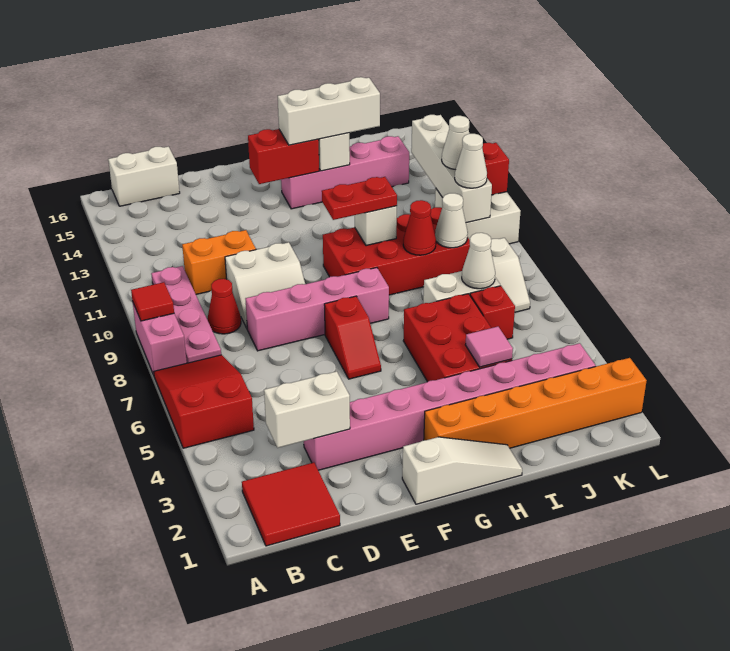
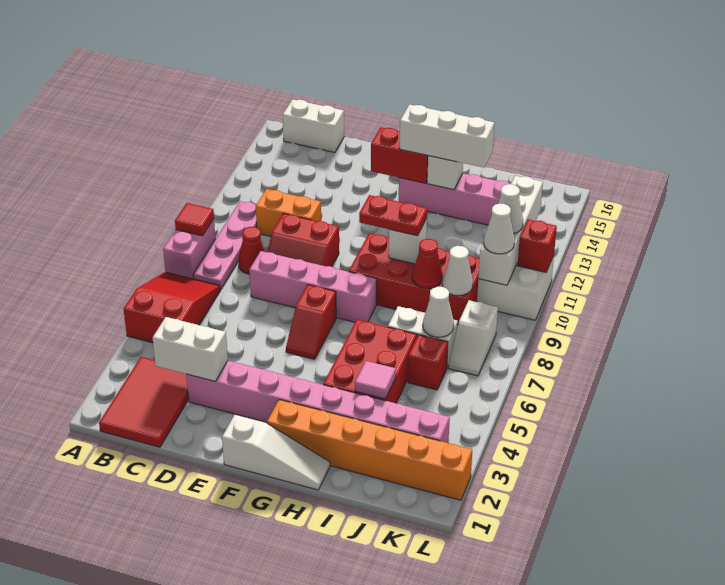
red tile B1:C2 level 1 -> red tile B1:C3 level 1
white slope D9:E10 level 1 top 10 -> red slope D9:E10 level 1 top 10

